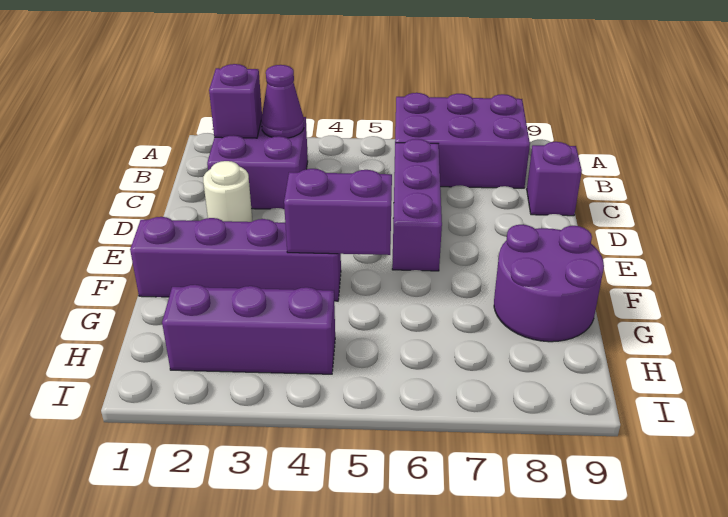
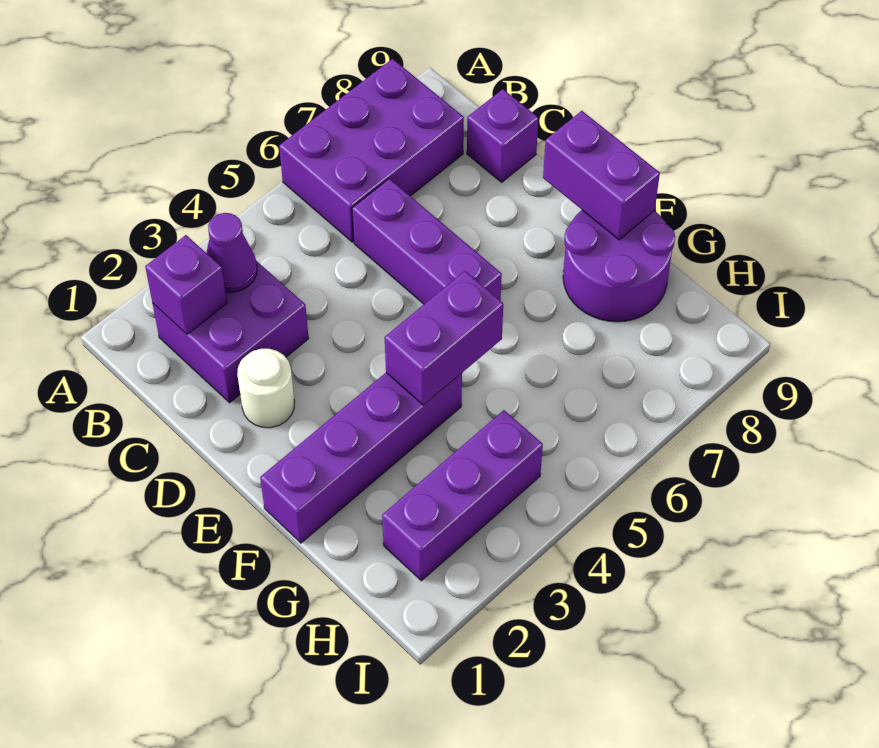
none -> purple brick E9:F9 level 2

